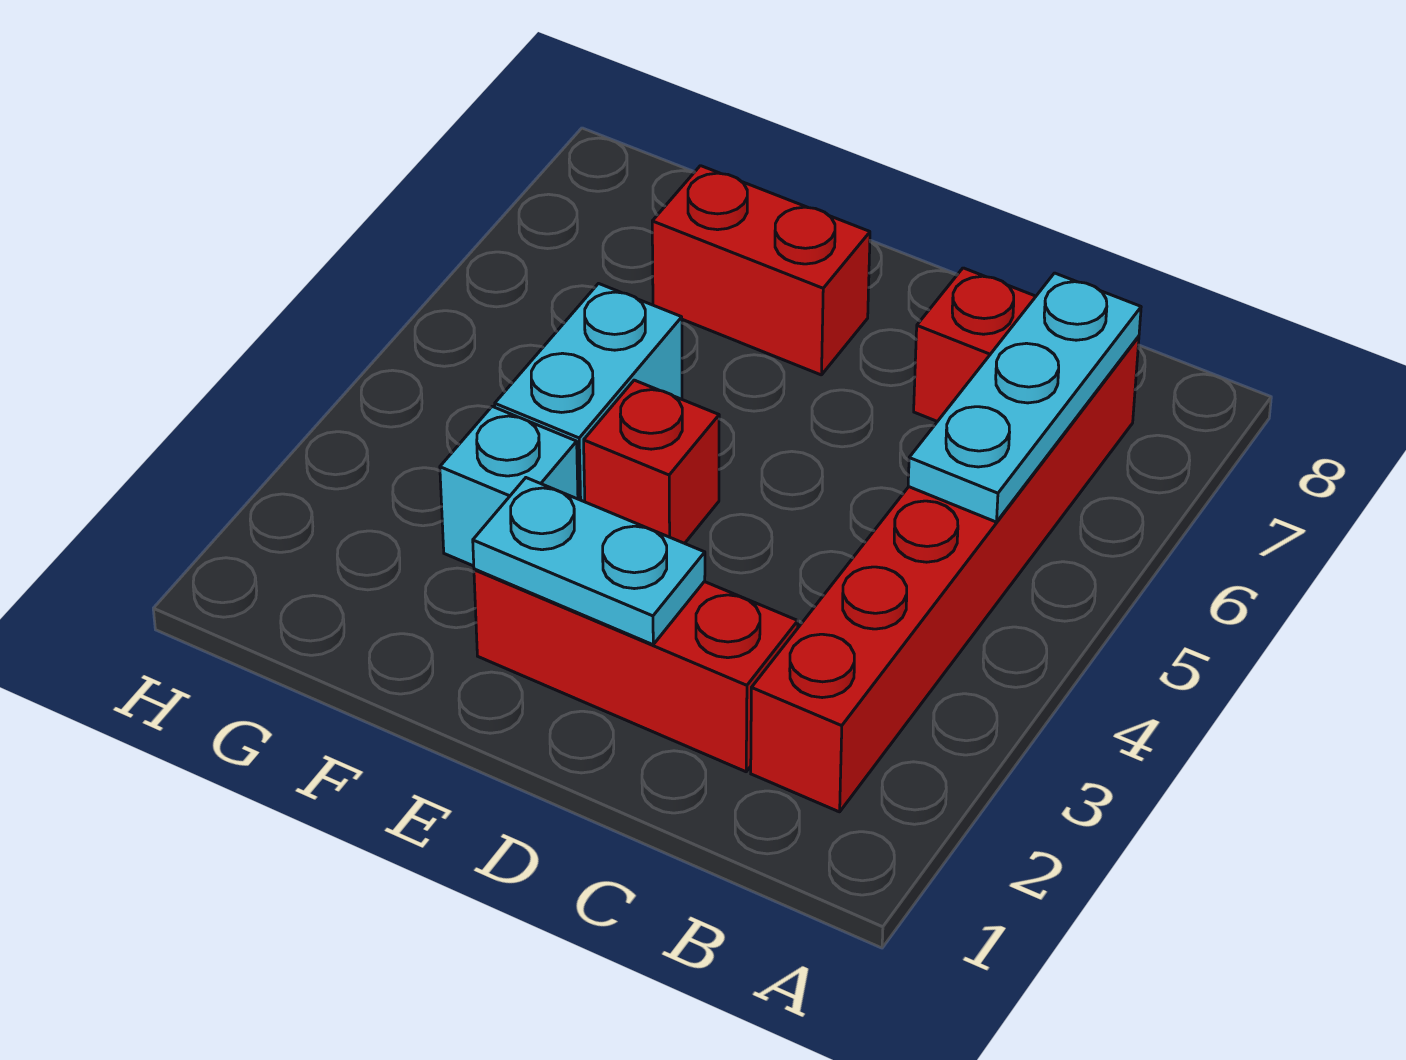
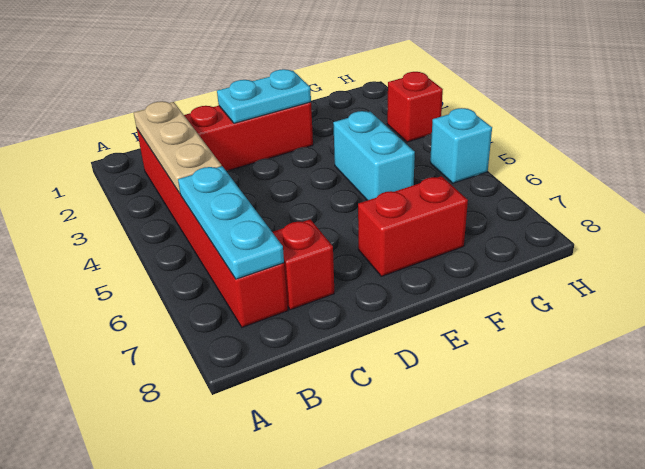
none -> tan plate B2:B4 level 2
red brick E4 level 1 -> red brick H3 level 1
cyan brick F3 level 1 -> cyan brick H5 level 1

